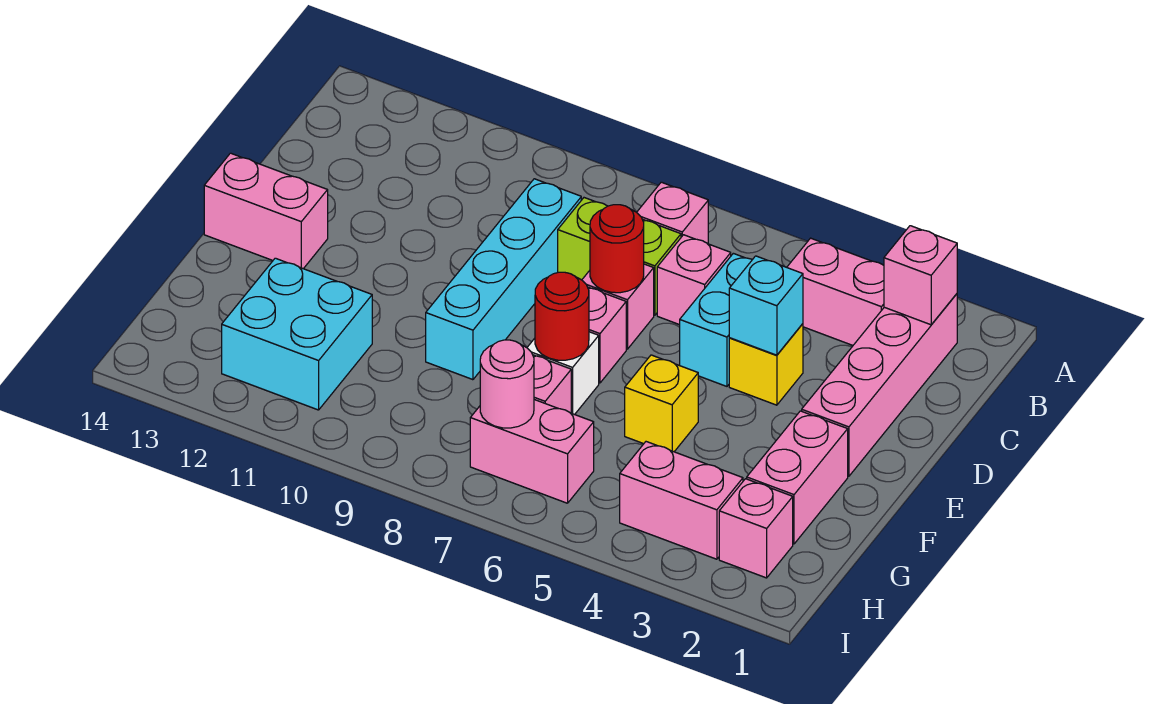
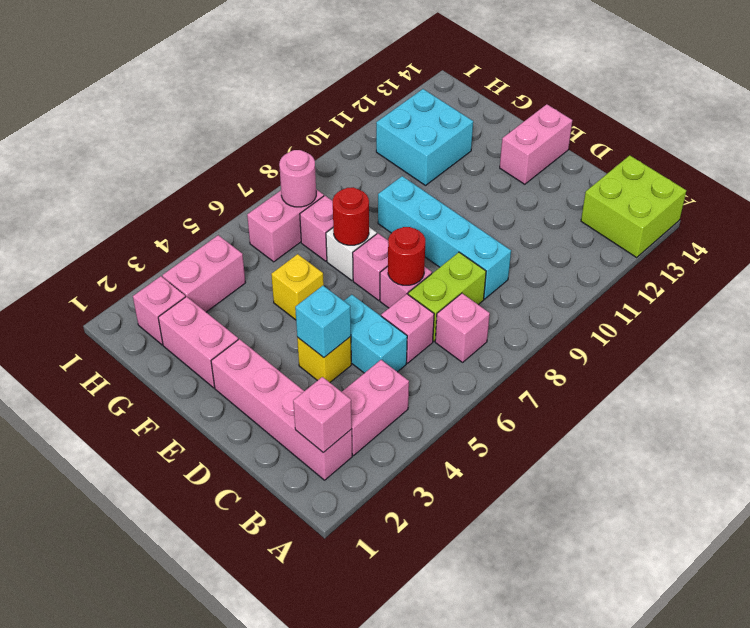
none -> lime brick A13:B14 level 1

